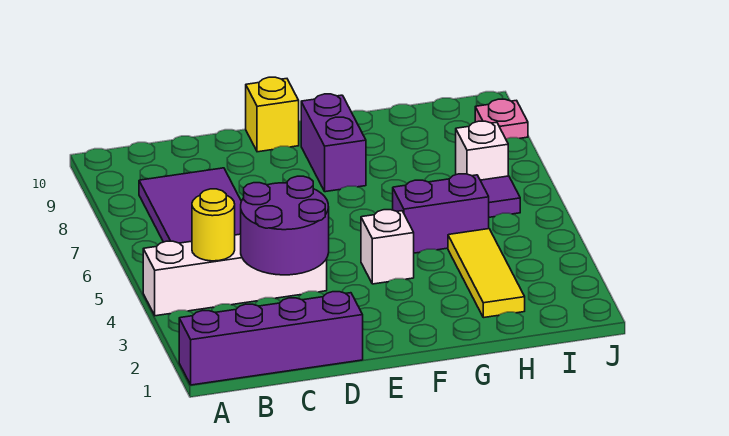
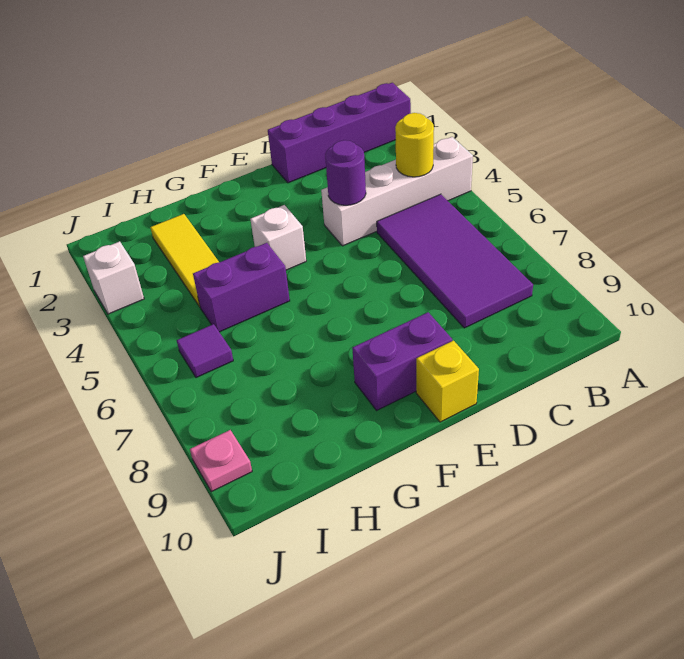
purple round brick C3:D4 level 2 -> purple round brick D4 level 2
purple brick F8:F9 level 1 -> purple brick E9:F9 level 1
white brick I7 level 1 -> white brick J3 level 1

